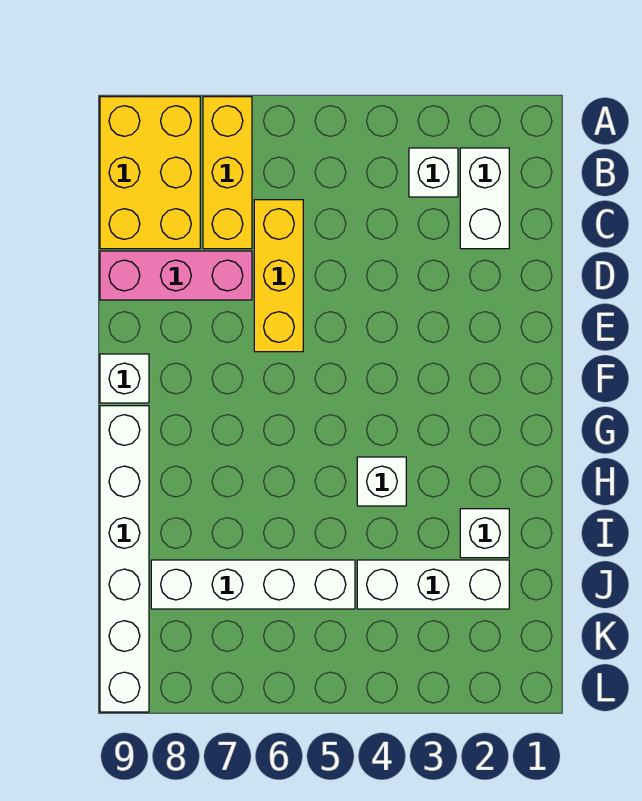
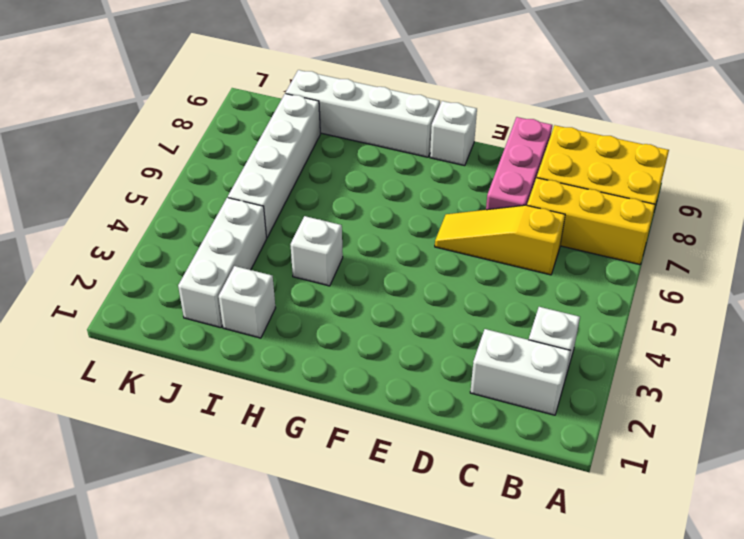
yellow brick C6:E6 level 1 -> yellow slope C6:E6 level 1 top C
white brick G9:L9 level 1 -> white brick G9:J9 level 1

